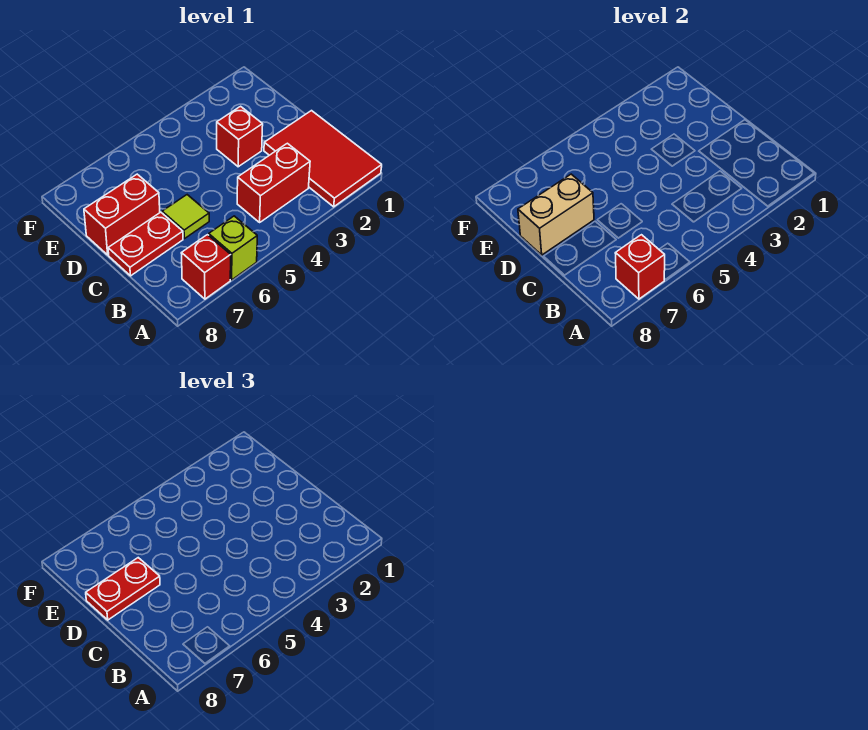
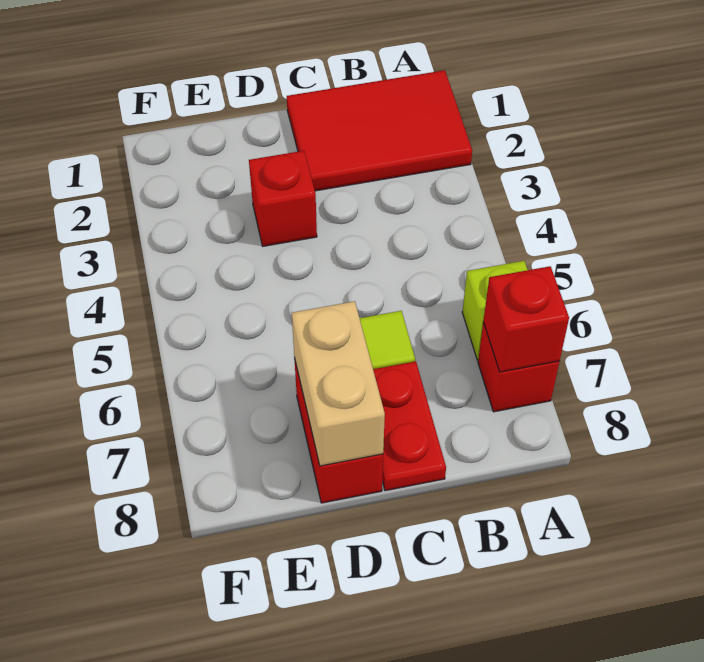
red brick B3:B4 level 1 -> none
red plate D7:D8 level 3 -> none

